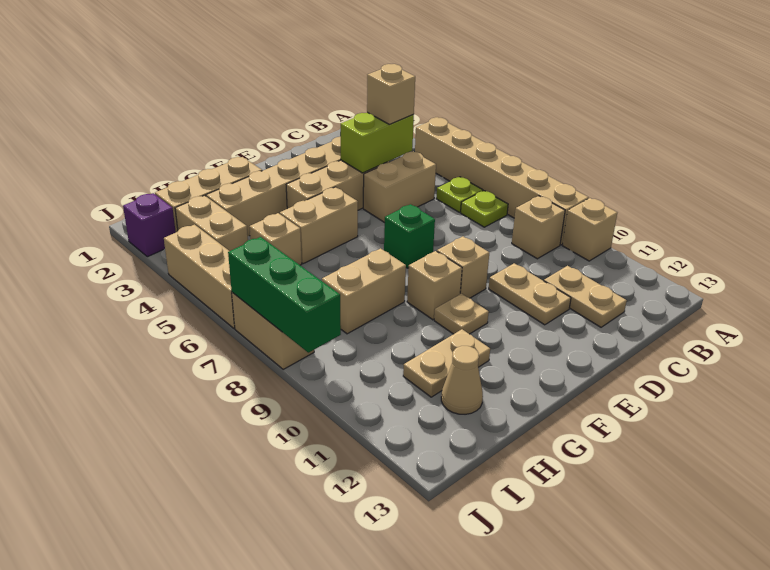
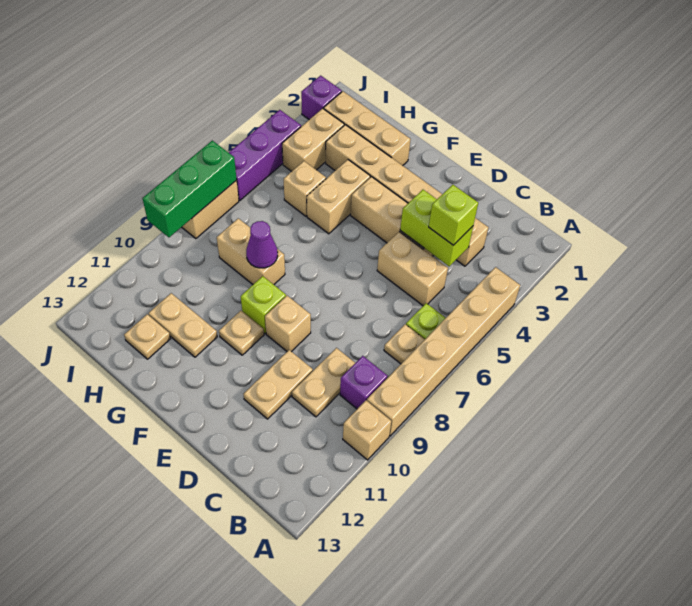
lime plate B7 level 1 -> tan plate B7 level 1
tan brick B9 level 1 -> purple brick B9 level 1
tan brick C4 level 3 -> lime brick C4 level 3
tan plate C11:C12 level 1 -> tan plate C9:C10 level 1
green brick E7 level 1 -> none
tan brick F5:G5 level 1 -> tan brick G4:G5 level 1
tan brick F9 level 1 -> lime brick F9 level 1
none -> purple cone G8 level 2
tan cone H12 level 1 -> tan plate H12 level 1
tan brick J4:J6 level 1 -> purple brick J4:J6 level 1

